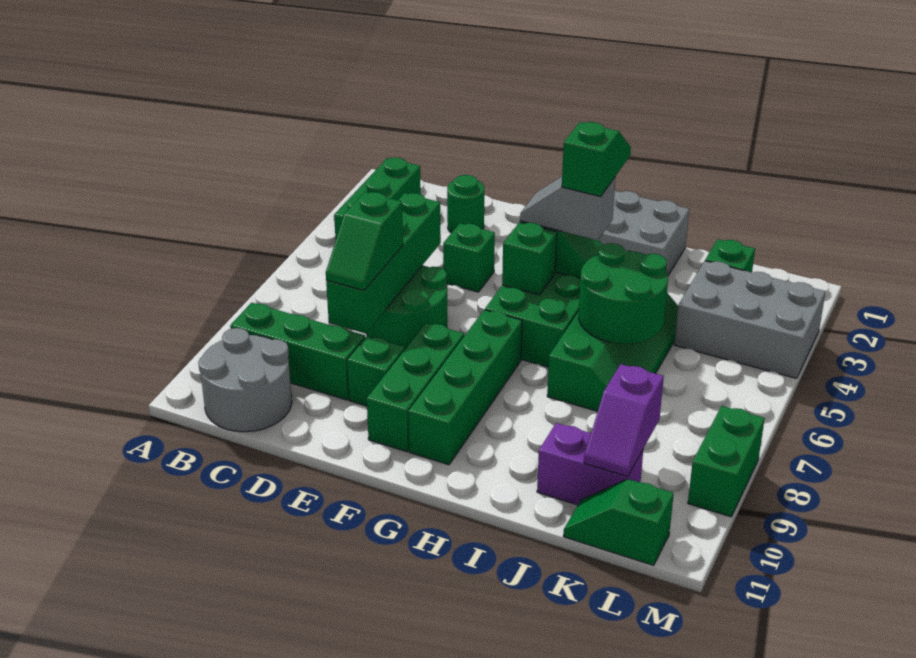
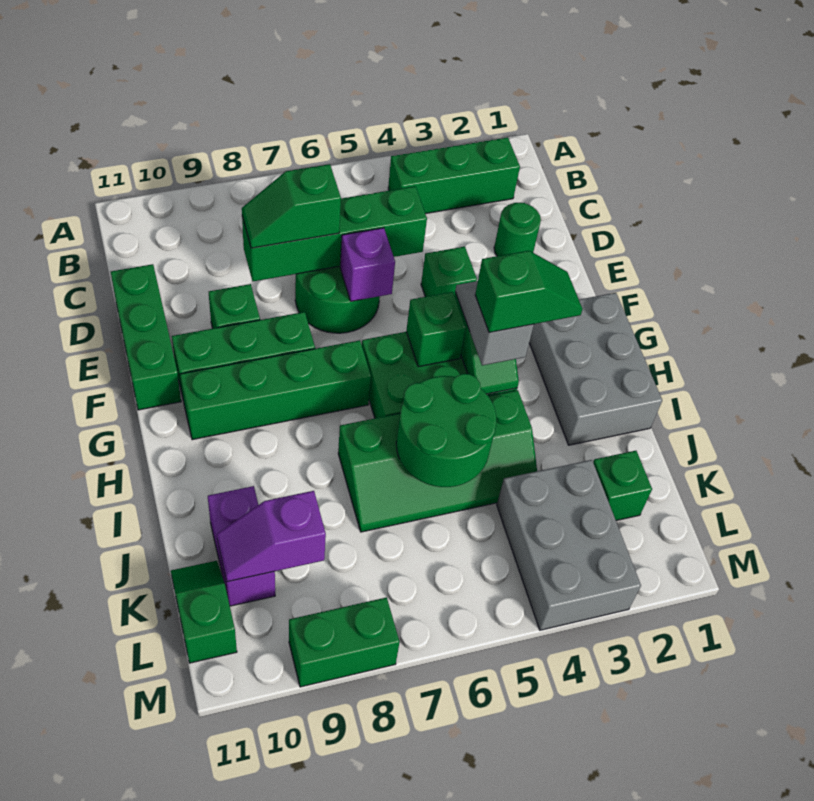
green brick B9:D9 level 1 -> green brick D11:F11 level 1
grey round brick B10:C11 level 1 -> none
none -> purple brick E6 level 2

